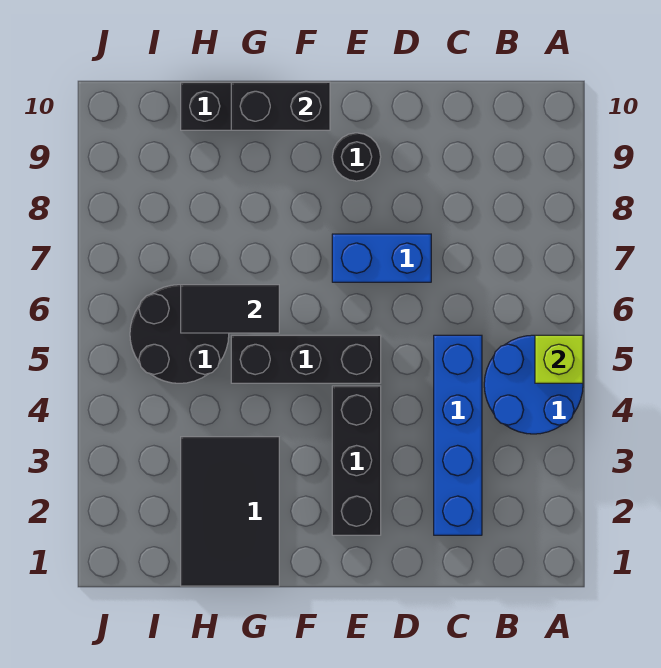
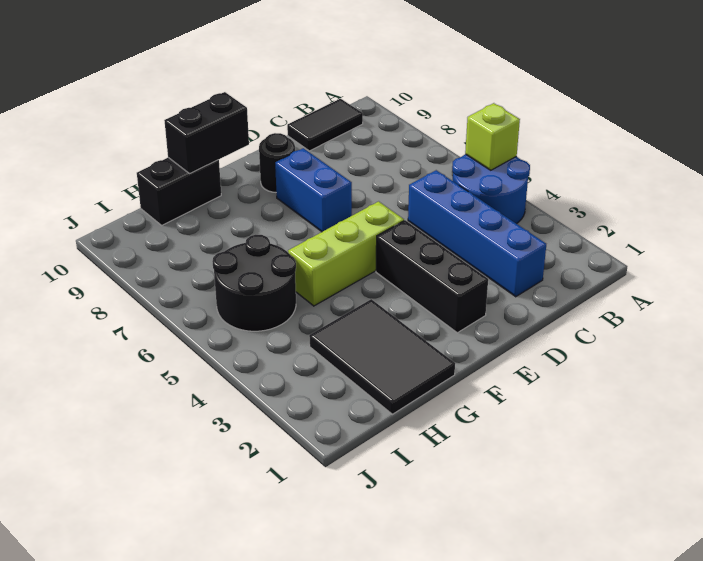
blue brick D7:E7 level 1 -> blue brick E7:E8 level 1
black brick E5:G5 level 1 -> lime brick E5:G5 level 1
black tile G6:H6 level 2 -> black tile B10:C10 level 1

